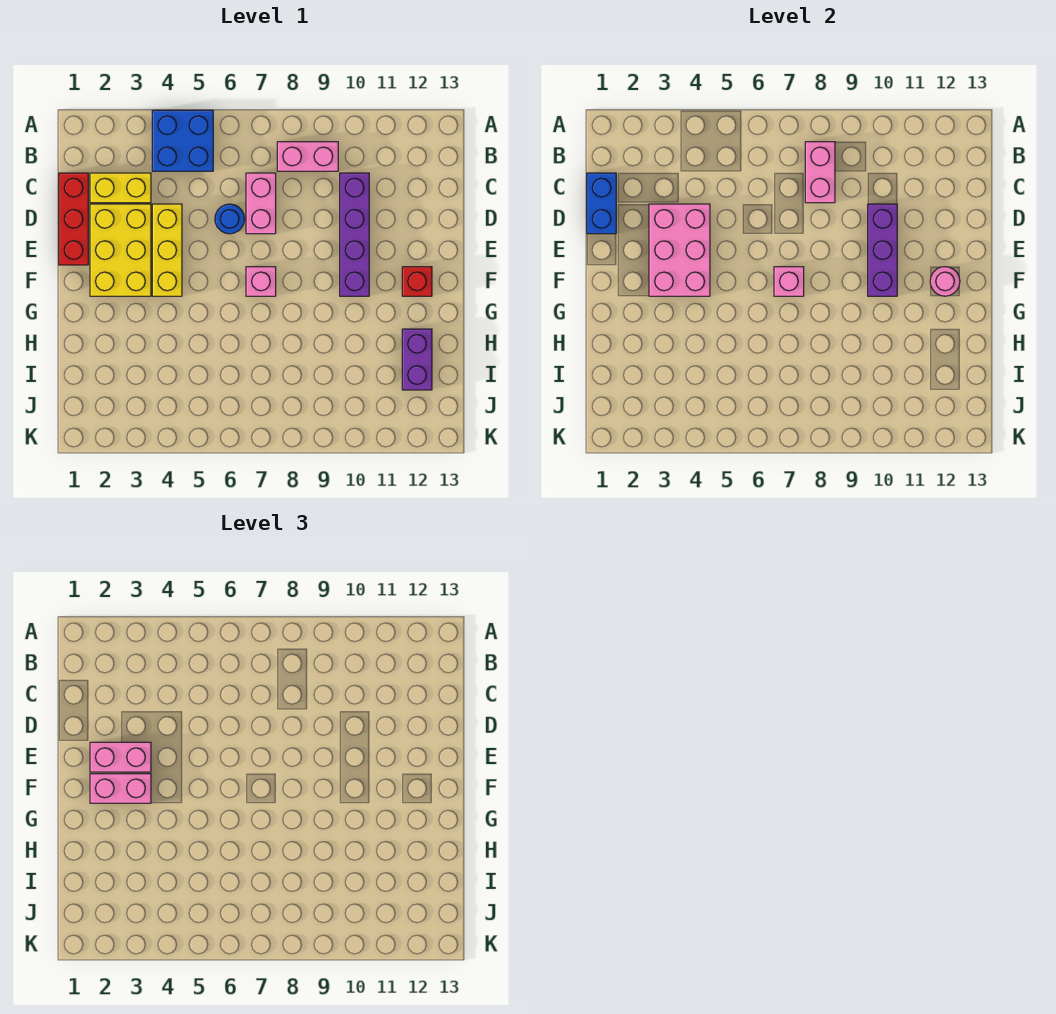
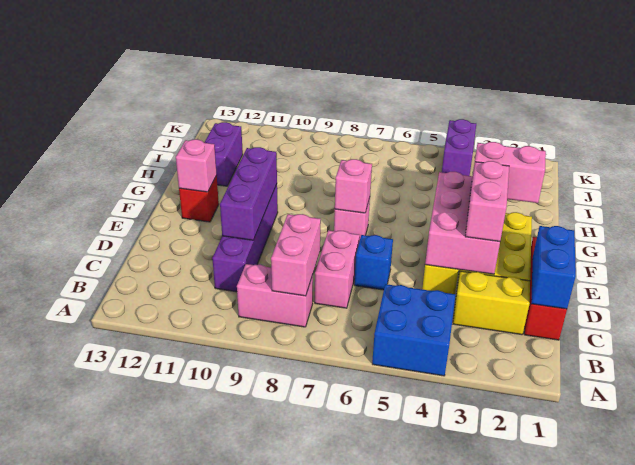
blue round brick D6 level 1 -> blue brick D6 level 1
pink brick E2:E3 level 3 -> pink brick D3:E3 level 3
pink round brick F12 level 2 -> pink brick F12 level 2
none -> purple brick J4:K4 level 1

